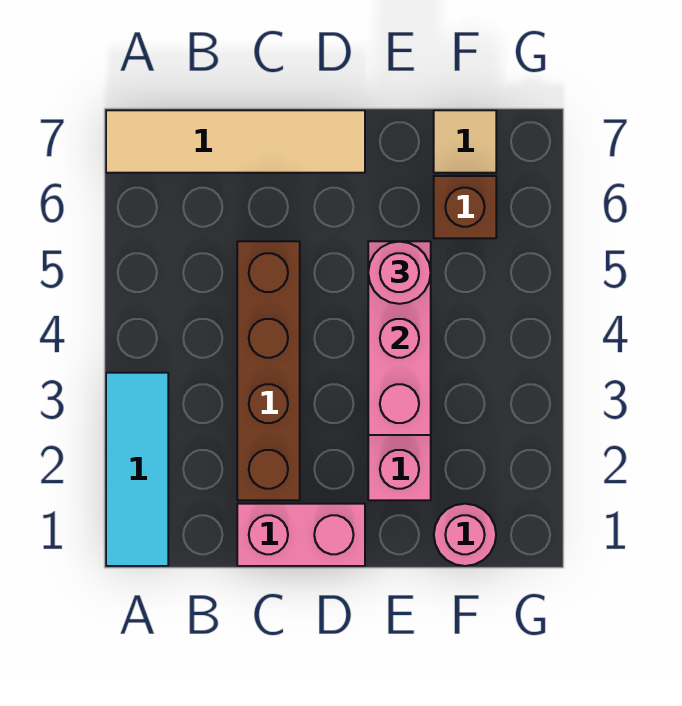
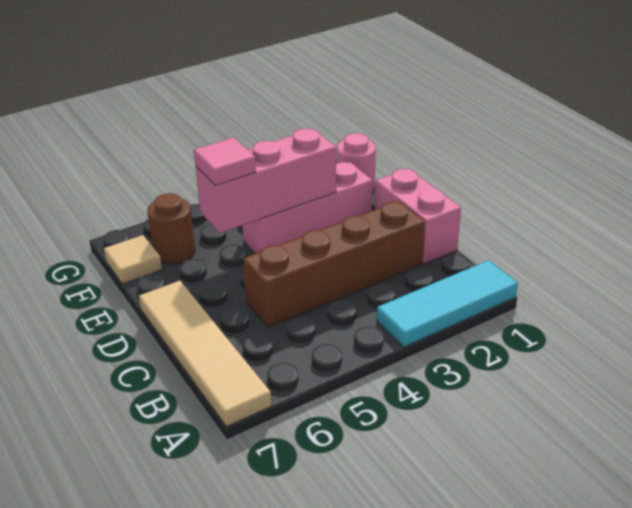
pink round brick E5 level 3 -> pink tile E5 level 3
brown brick F6 level 1 -> brown round brick F6 level 1

